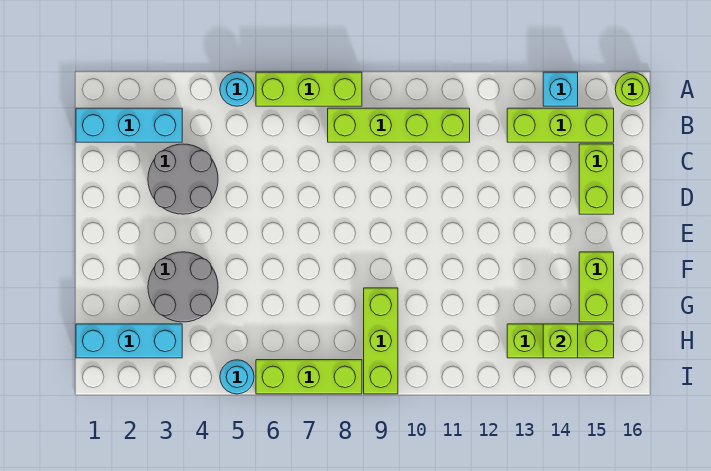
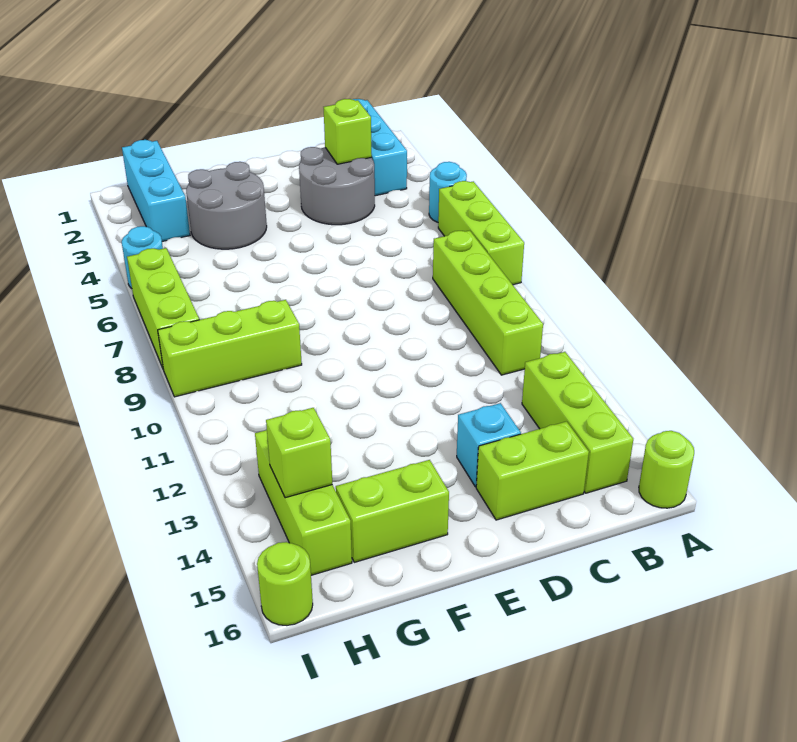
cyan brick A14 level 1 -> cyan brick D14 level 1
none -> lime brick C3 level 2
none -> lime round brick I16 level 1

